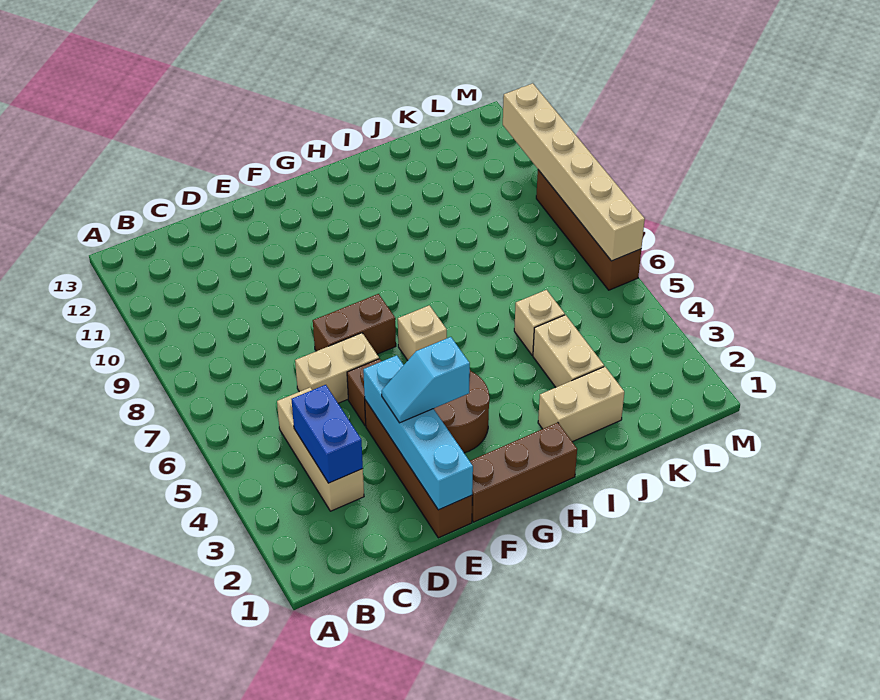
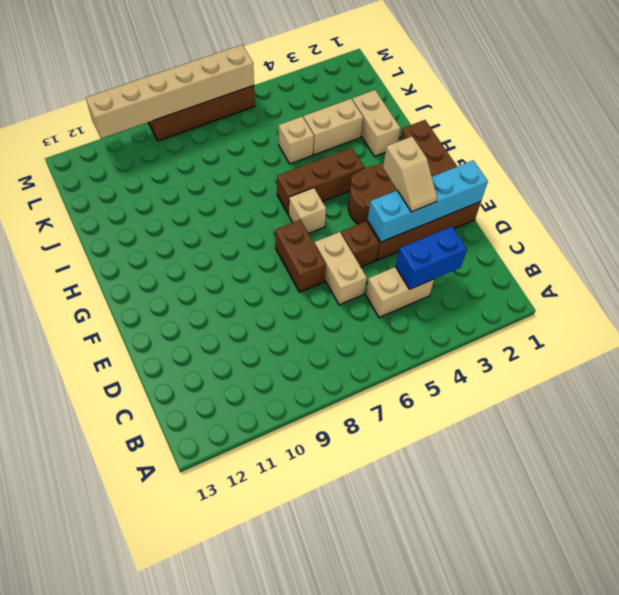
tan brick C3:C5 level 1 -> tan brick C4:C5 level 1
cyan slope E3:F3 level 3 top F -> tan slope E3:F3 level 3 top F
none -> brown brick H4:H6 level 1

